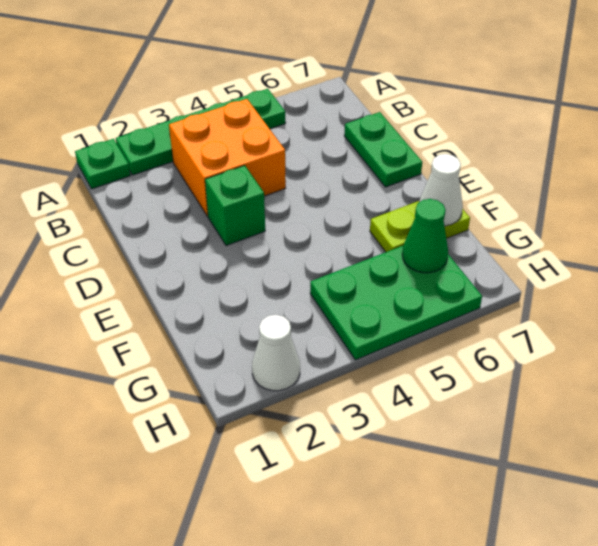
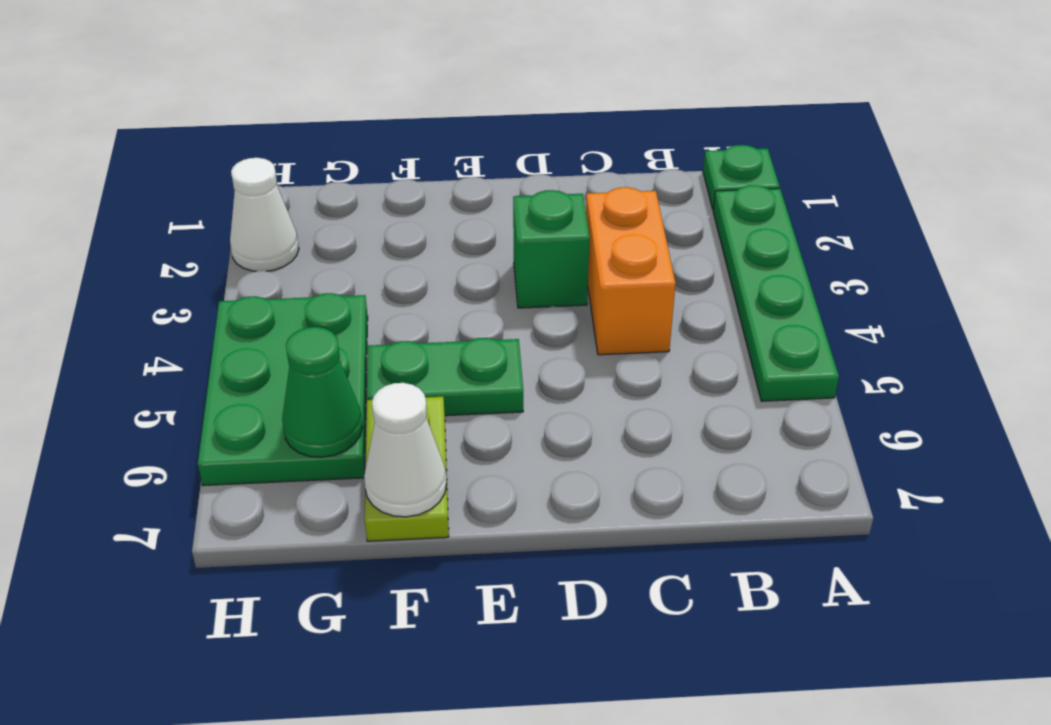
orange brick B3:C4 level 1 -> orange brick C3:C4 level 1
green plate C7:D7 level 1 -> green plate E5:F5 level 1

